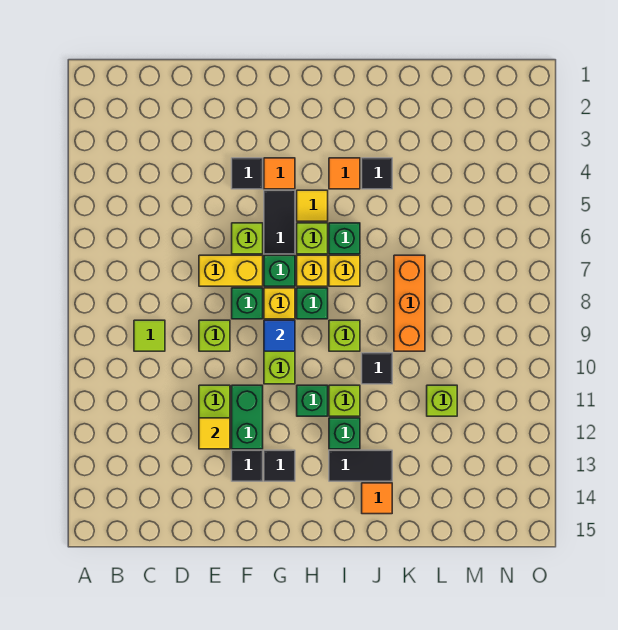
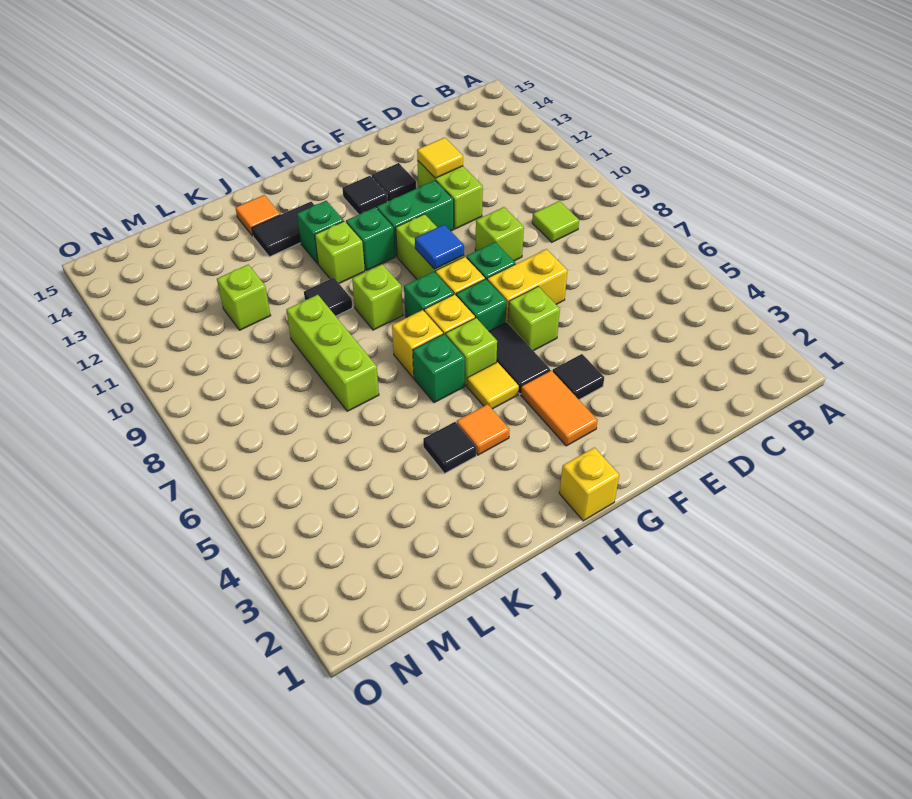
green brick F11:F12 level 1 -> green brick F11:G11 level 1
orange tile G4 level 1 -> orange tile G3:G4 level 1
none -> yellow brick H1 level 1
orange brick K7:K9 level 1 -> lime brick K7:K9 level 1

